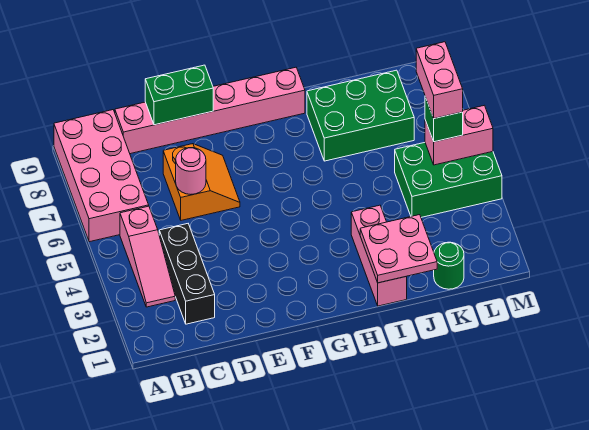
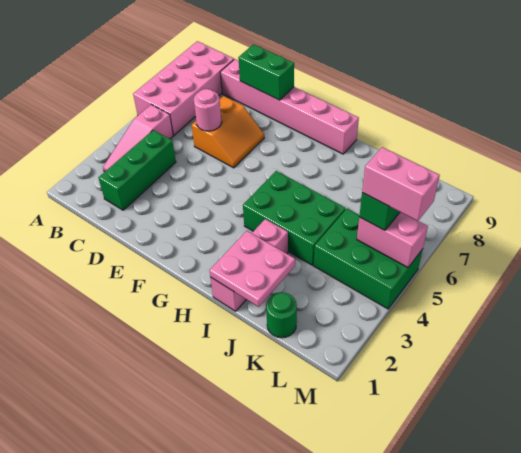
black brick C2:C4 level 1 -> green brick C2:C4 level 1
green brick I7:K8 level 1 -> green brick H4:J5 level 1
pink brick L5:L6 level 4 -> pink brick L5:M5 level 4

